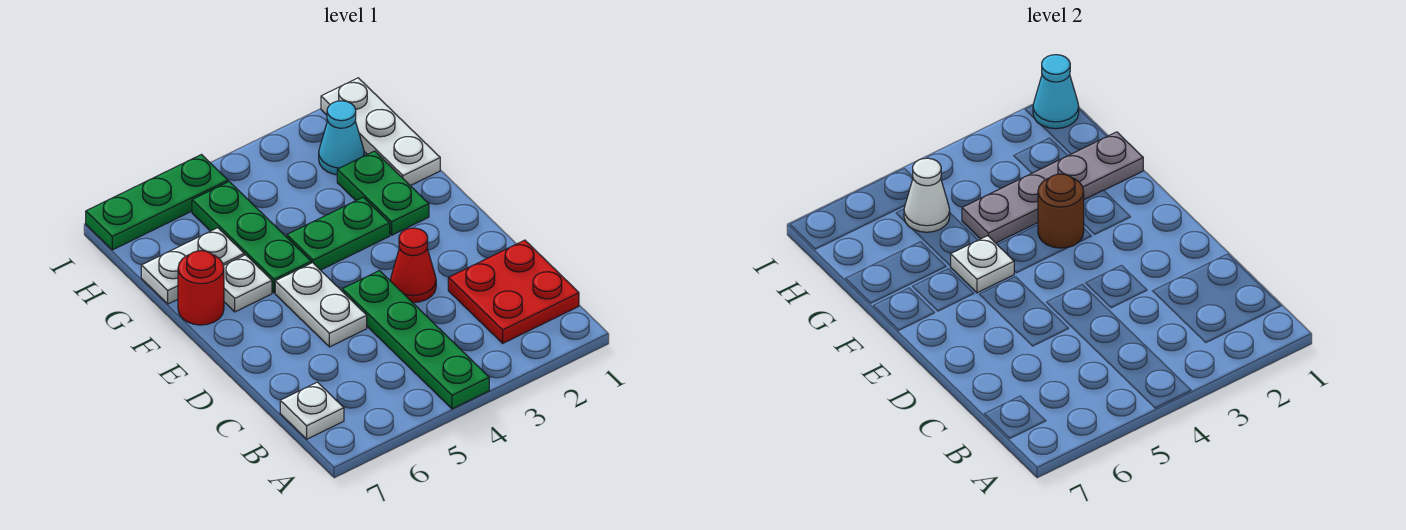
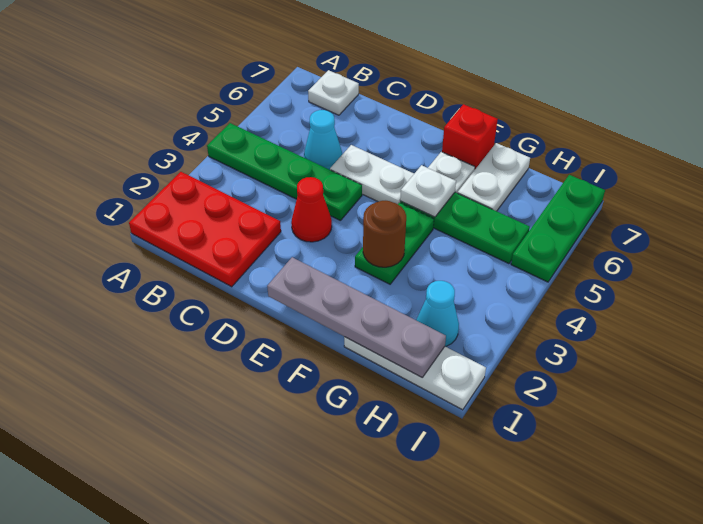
red plate B1:C2 level 1 -> red plate A1:C2 level 1
green plate F2:G2 level 1 -> none
red round brick F7 level 1 -> red brick F7 level 1
grey plate G1:G4 level 2 -> grey plate E1:H1 level 2
white cone H5 level 2 -> none
cyan cone I1 level 2 -> cyan cone C5 level 1

